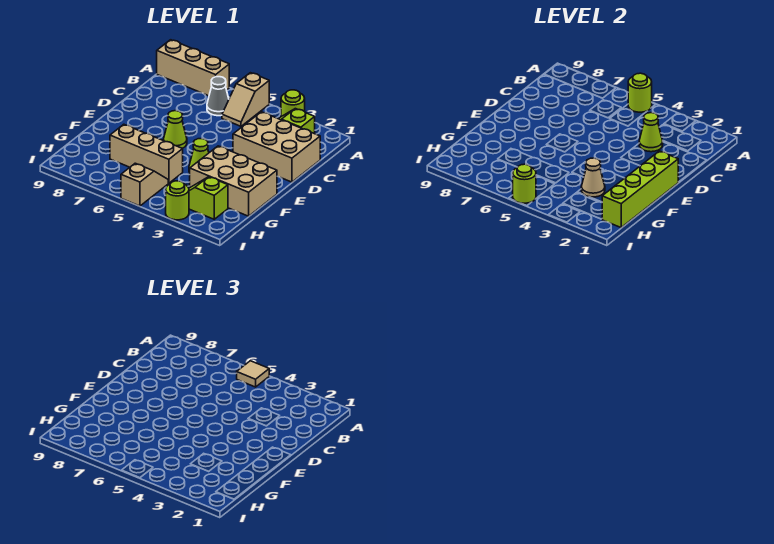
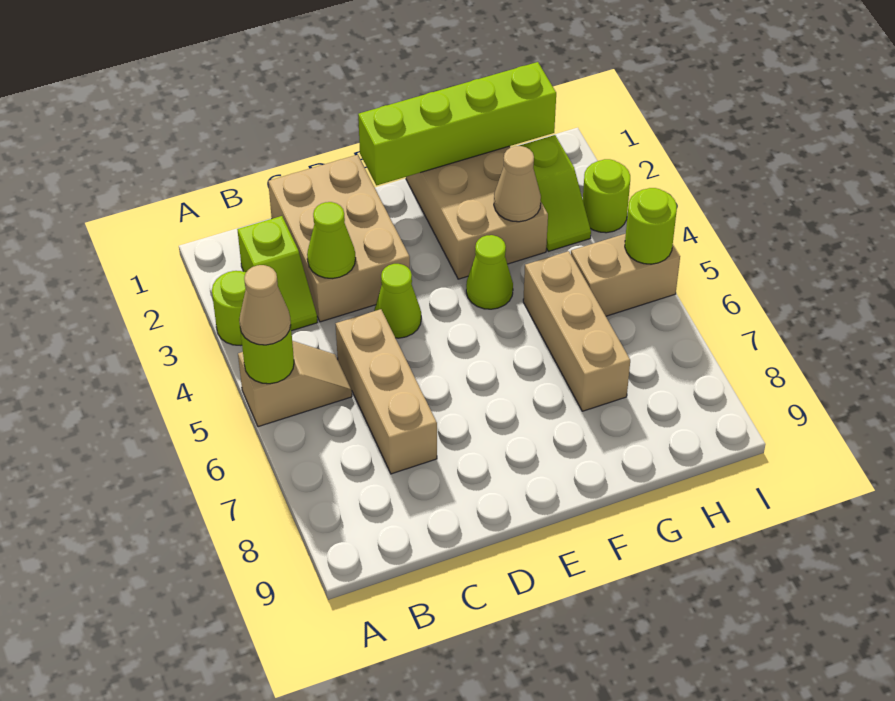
tan tile A5 level 3 -> tan cone A5 level 3
tan brick A7:A9 level 1 -> tan brick C5:C7 level 1
grey cone B6 level 1 -> none
lime cone E6 level 1 -> lime cone D4 level 1
tan slope H5:I5 level 1 top I -> tan brick H5:I5 level 1

